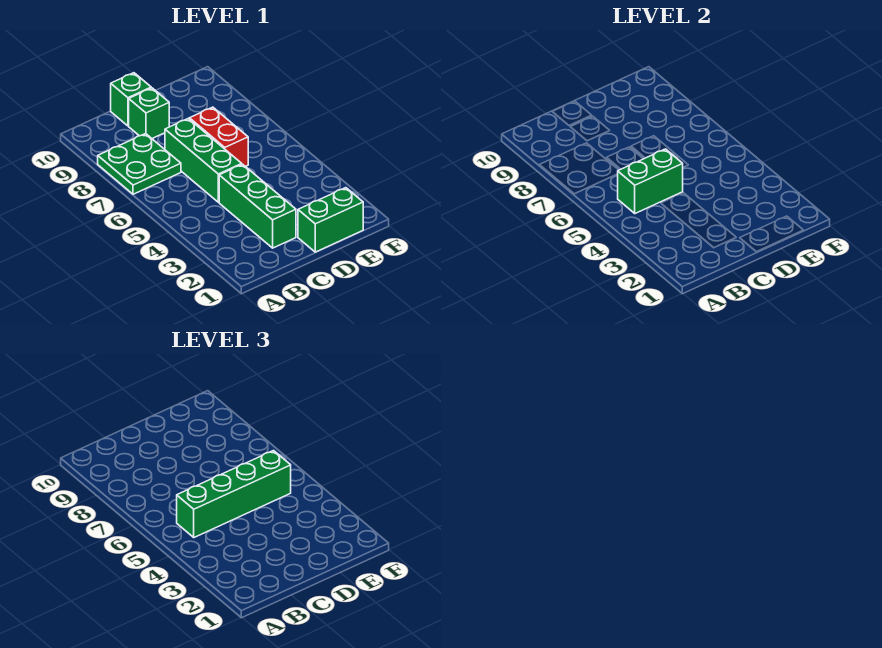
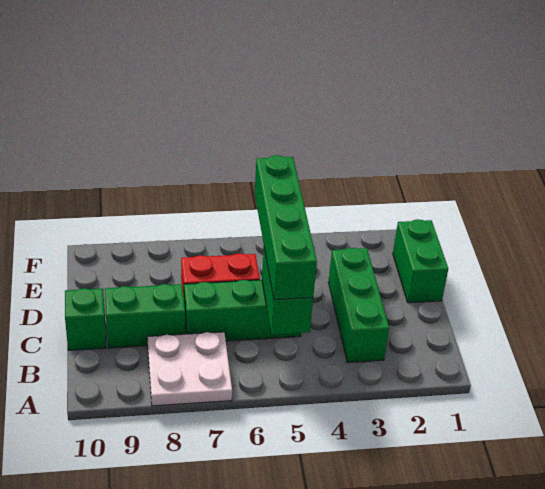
green plate A7:B8 level 1 -> white plate A7:B8 level 1
green brick C2:C4 level 1 -> green brick B3:D3 level 1
green brick C9 level 1 -> green brick C8:C9 level 1

